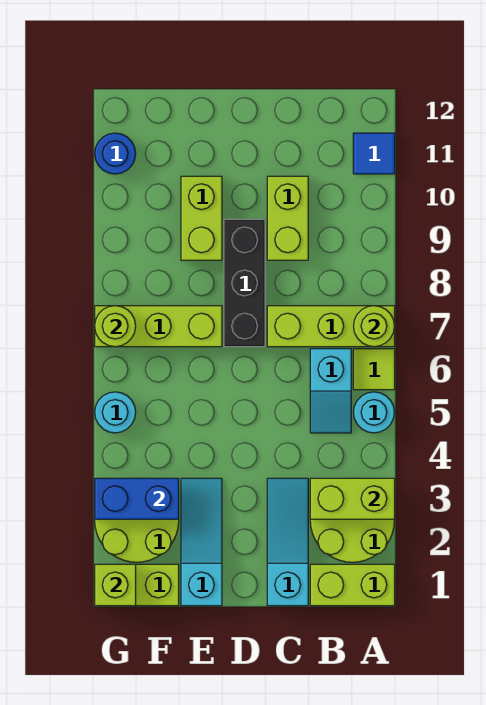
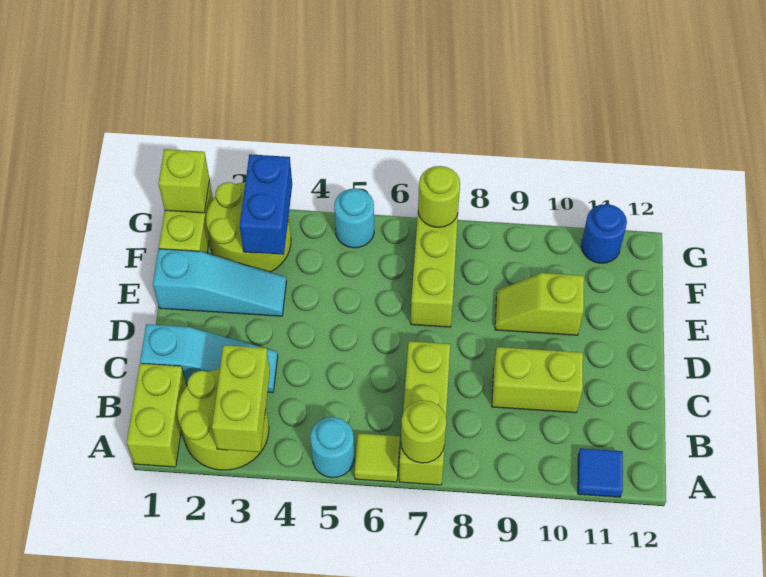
cyan slope B5:B6 level 1 top 6 -> none
black brick D7:D9 level 1 -> none
lime brick E9:E10 level 1 -> lime slope E9:E10 level 1 top 10

